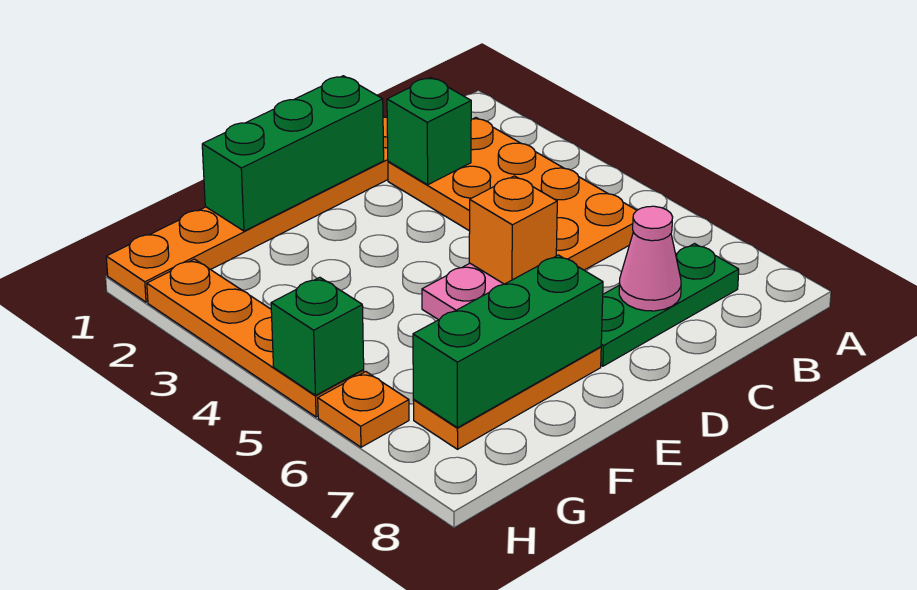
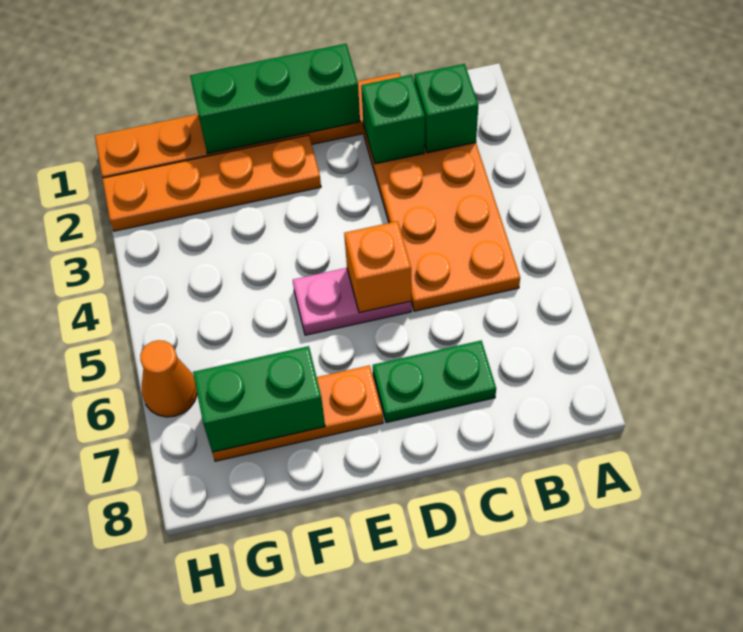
green plate B7:D7 level 1 -> green plate C7:D7 level 1
pink cone C7 level 2 -> none
green brick E7:G7 level 2 -> green brick F7:G7 level 2
orange plate H2:H5 level 1 -> orange plate E2:H2 level 1
green brick H5 level 2 -> green brick B2 level 2
orange plate H6 level 1 -> orange cone H6 level 1

